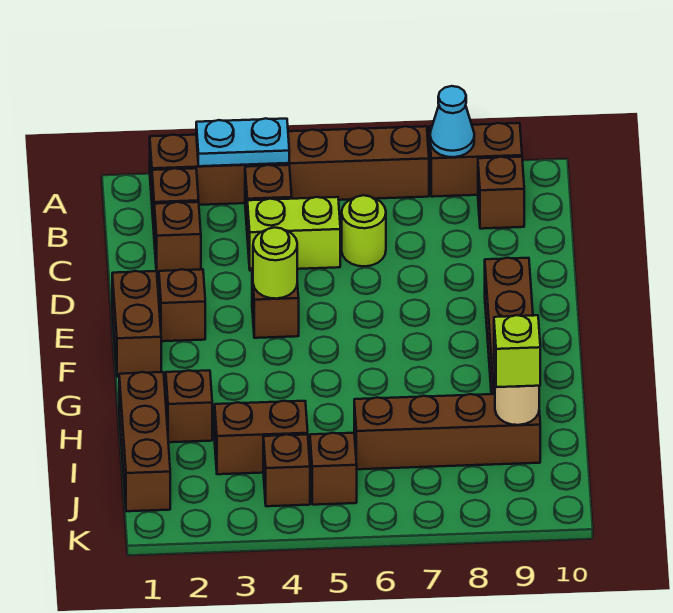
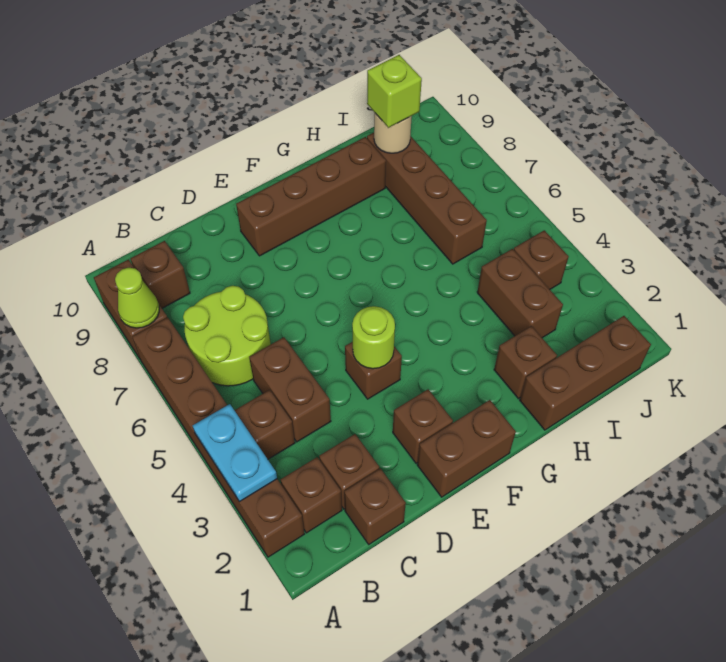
cyan cone A8 level 2 -> lime cone A8 level 2
lime brick C4:C5 level 1 -> brown brick C4:C5 level 1
lime round brick C6 level 1 -> lime round brick B6:C7 level 1
brown brick J5 level 1 -> brown brick C1 level 1

